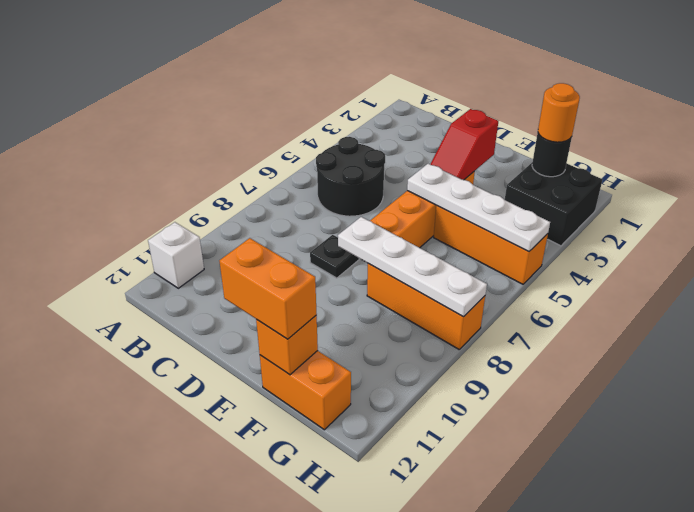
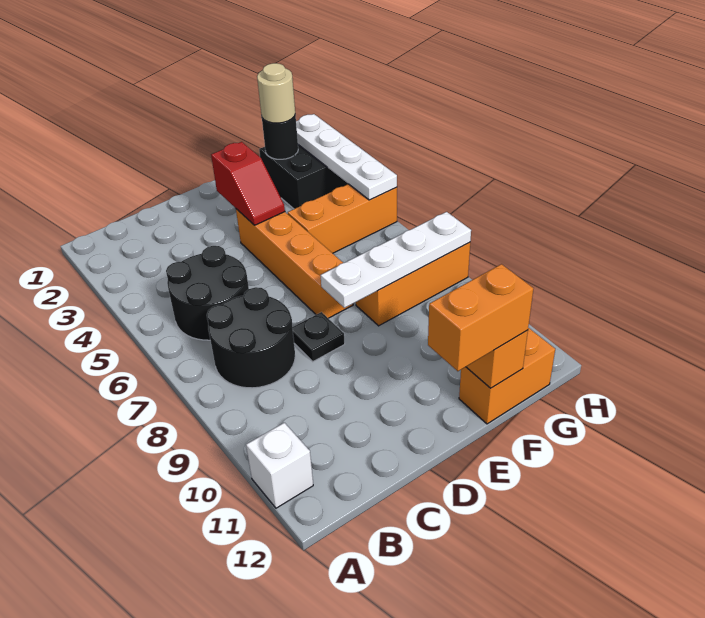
none -> black round brick B7:C8 level 1
white plate E5:H5 level 2 -> white plate H2:H5 level 2
orange round brick G2 level 3 -> tan round brick G2 level 3

